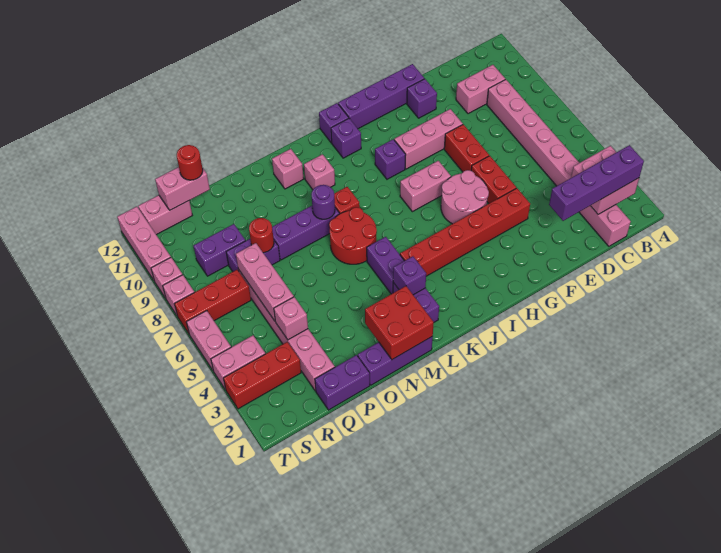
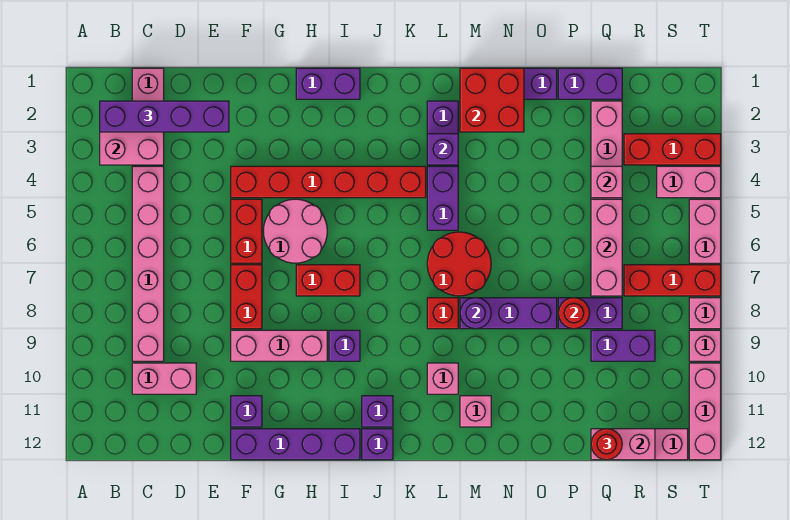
none -> purple brick H1:I1 level 1
pink brick H7:I7 level 1 -> red brick H7:I7 level 1

